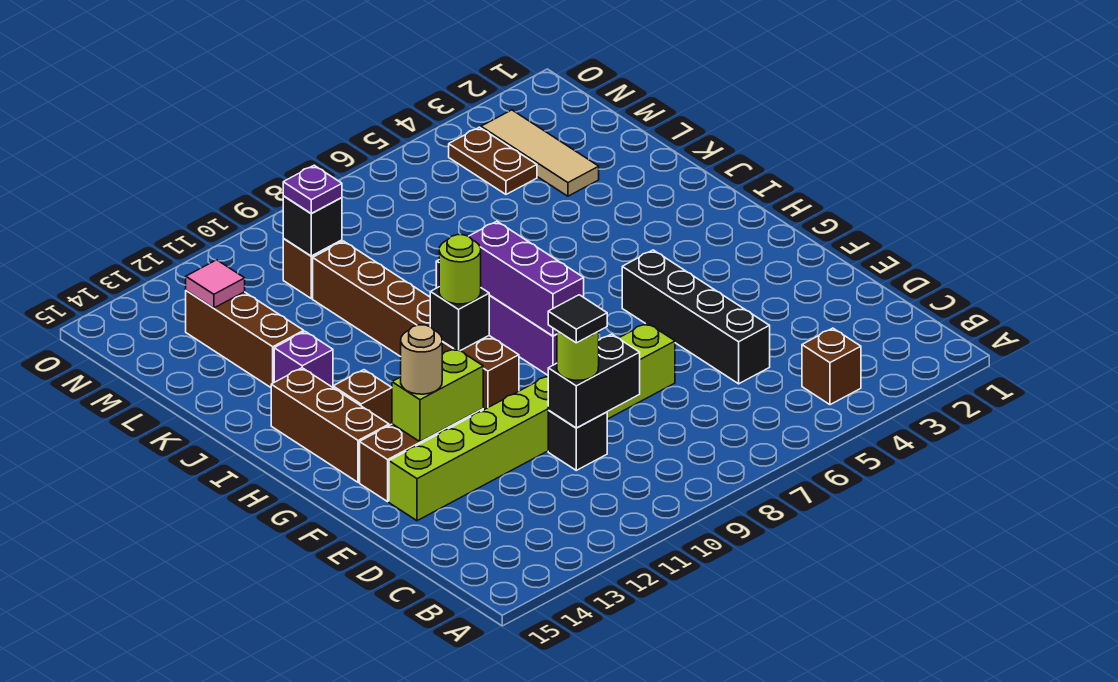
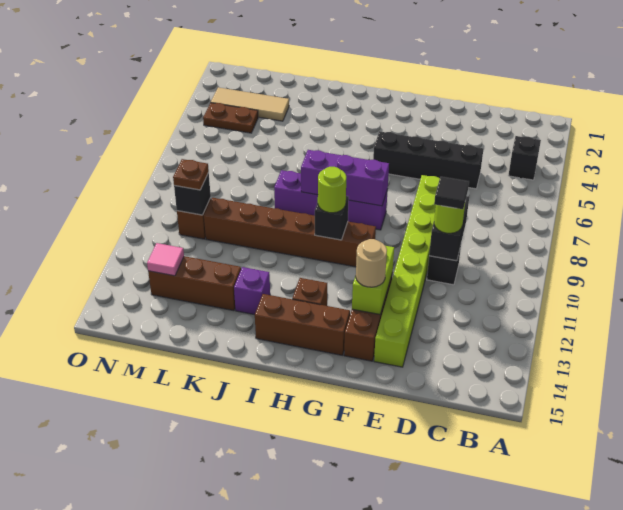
brown brick B4 level 1 -> black brick B4 level 1
purple plate M10 level 3 -> brown plate M10 level 3

